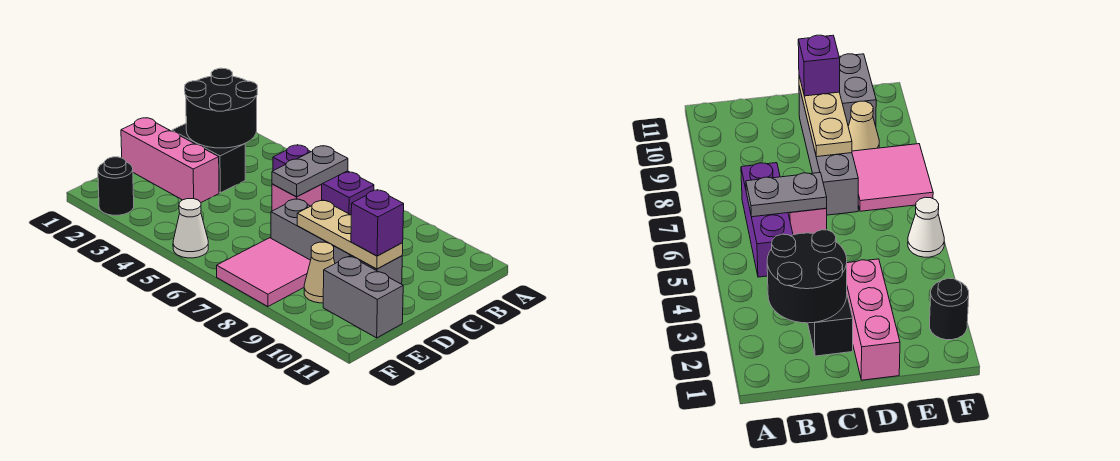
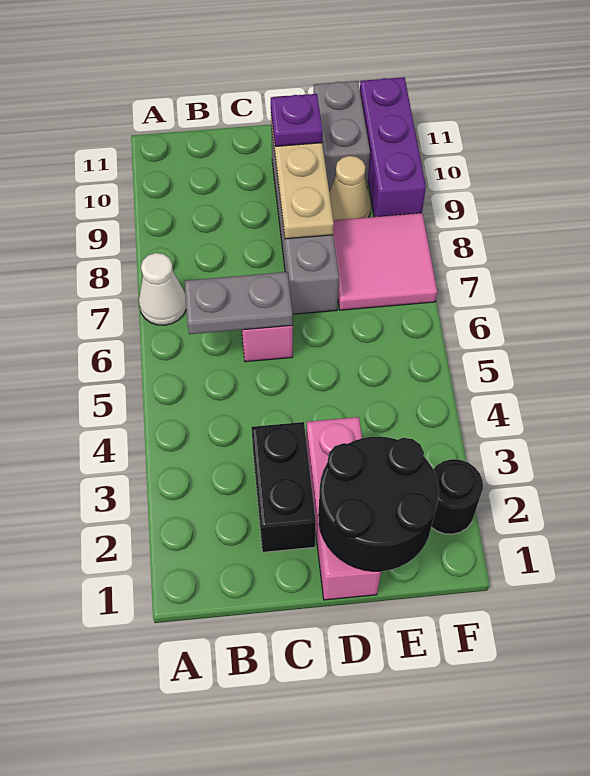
black round brick B2:C3 level 2 -> black round brick D1:E2 level 2
purple brick B5:B7 level 1 -> purple brick F9:F11 level 1
purple brick D10 level 3 -> purple plate D10 level 3
white cone F5 level 1 -> white cone A7 level 1

